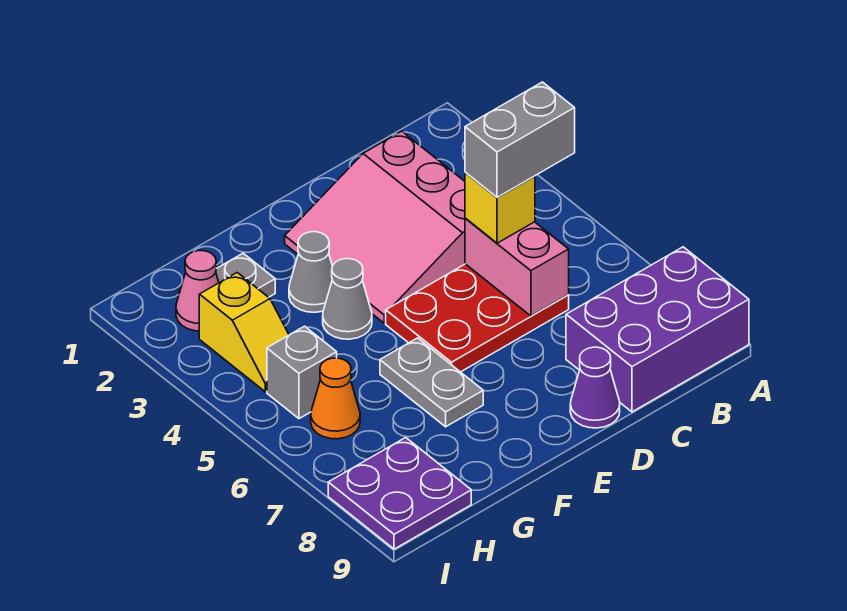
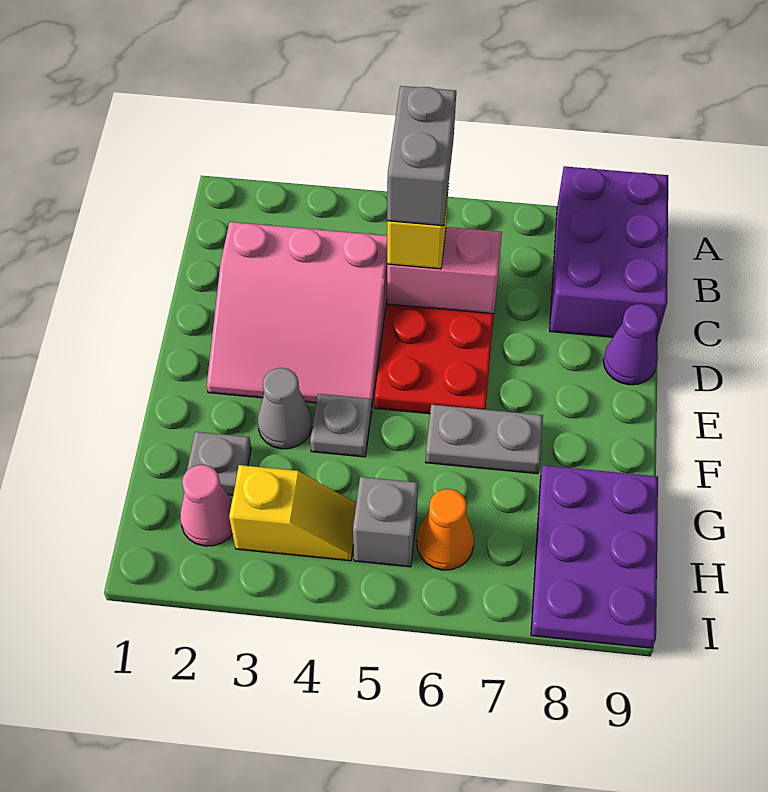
grey cone F4 level 1 -> grey plate F4 level 1
purple plate H8:I9 level 1 -> purple plate G8:I9 level 1

